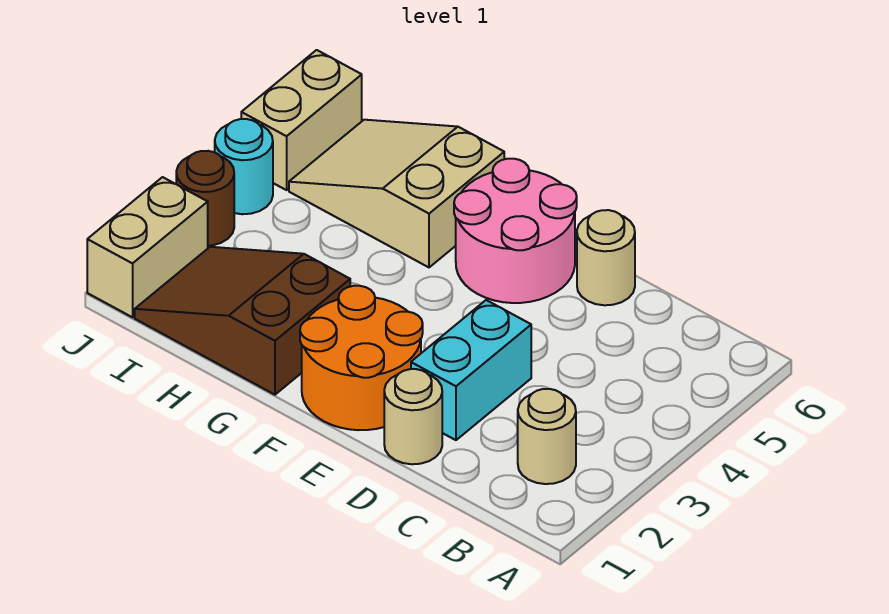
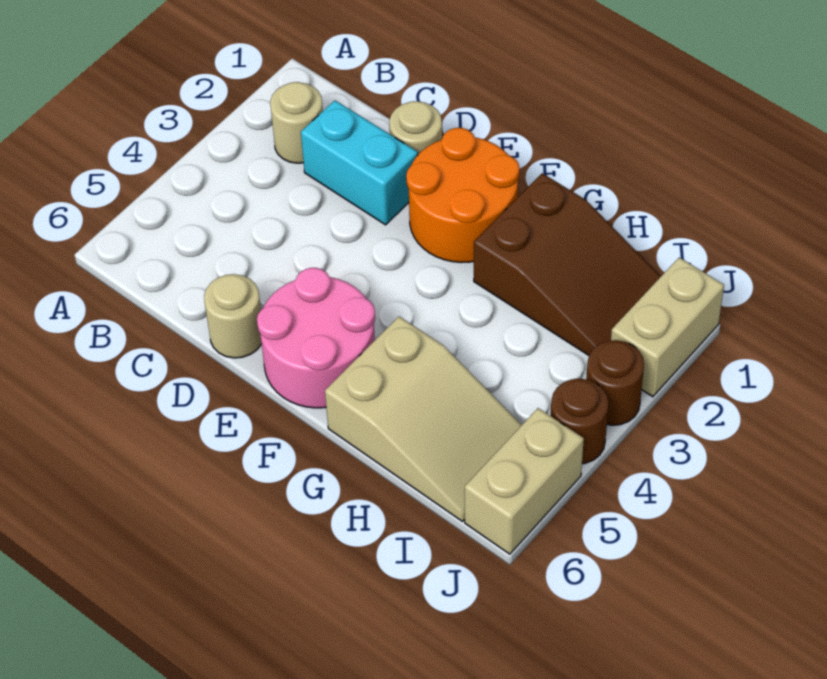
cyan brick D2:D3 level 1 -> cyan brick C2:D2 level 1
cyan round brick J4 level 1 -> brown round brick J4 level 1

